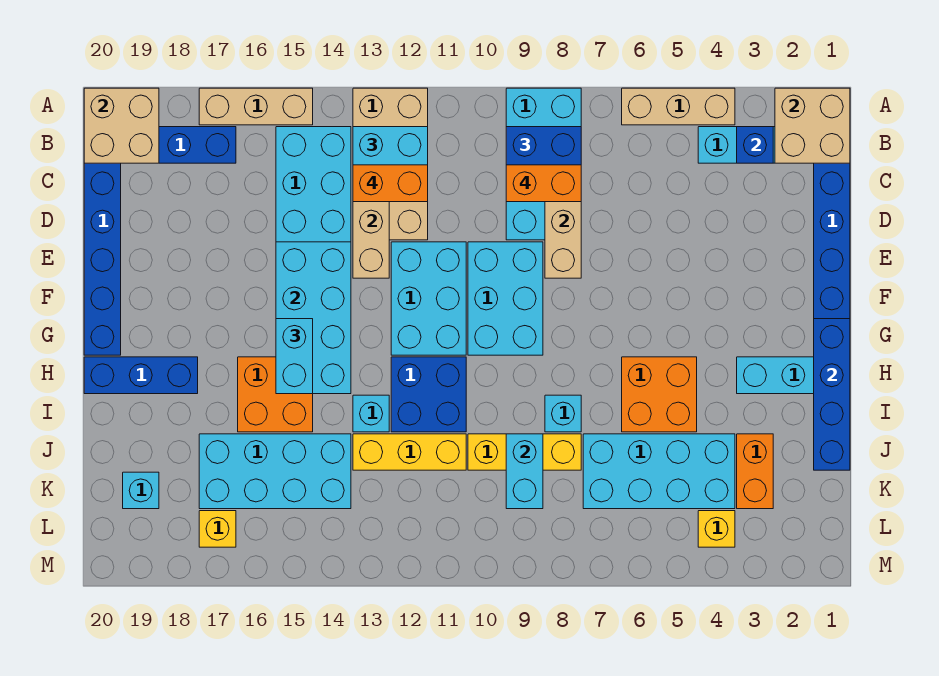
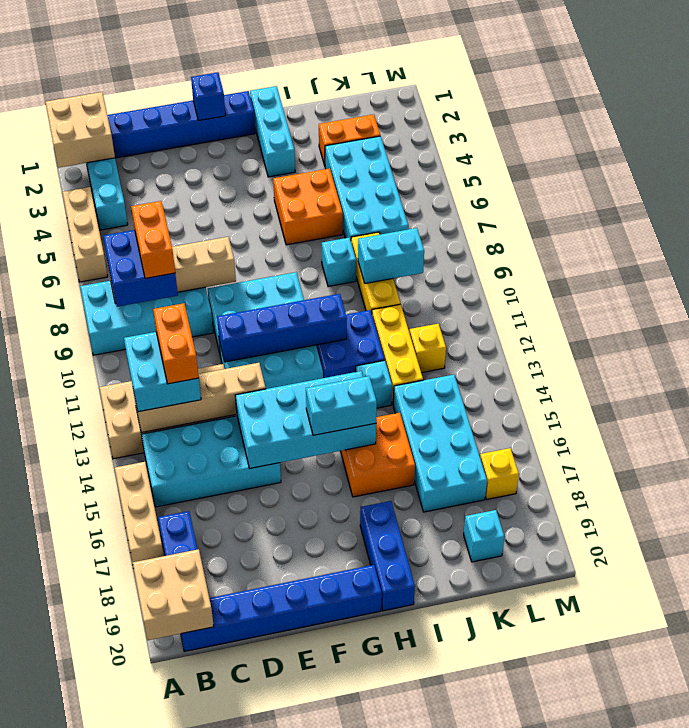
blue brick B3 level 2 -> blue brick F1 level 2
blue brick G1:J1 level 2 -> blue brick E11:H11 level 2
yellow brick L4 level 1 -> yellow brick K12 level 1

